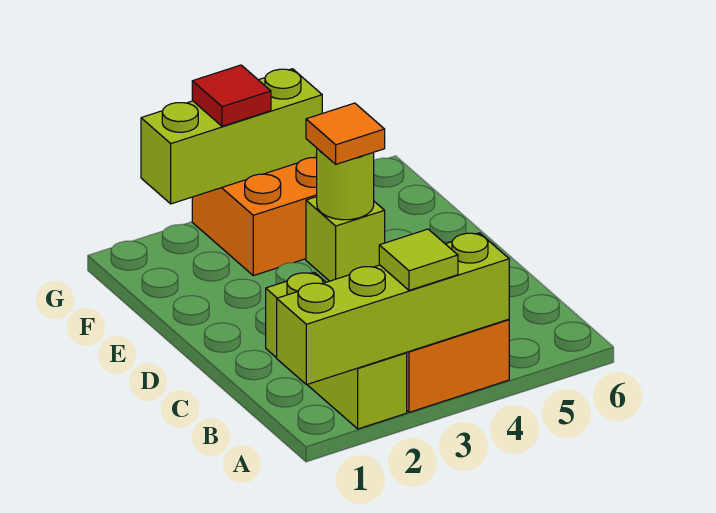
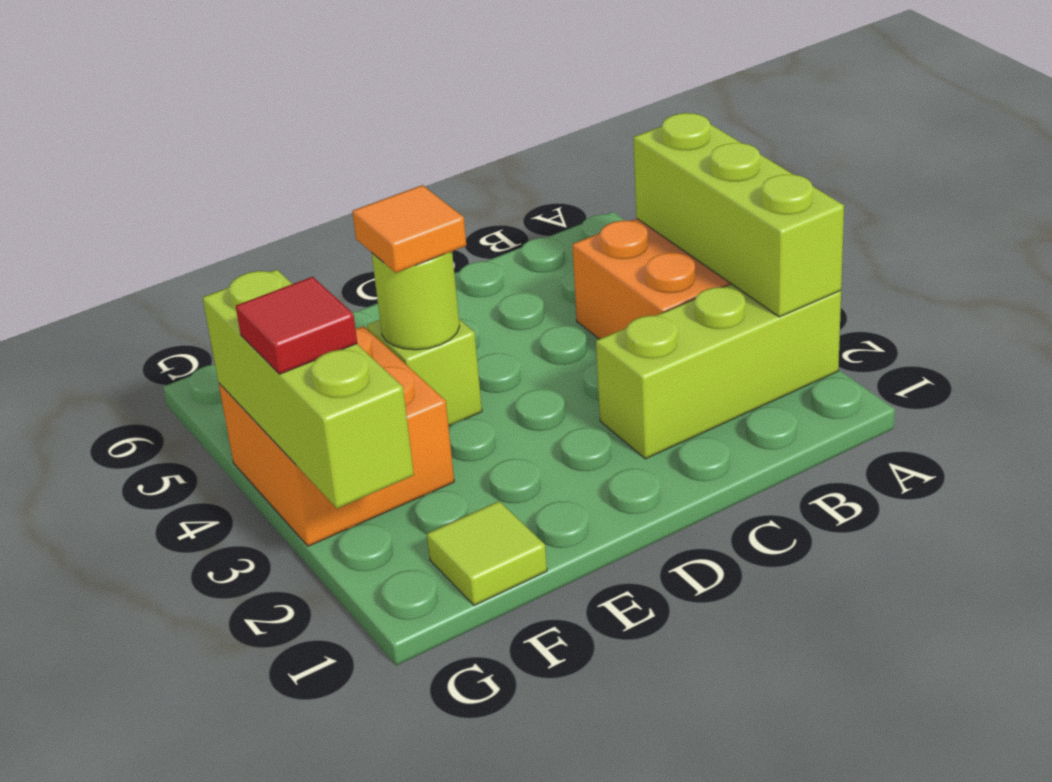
lime brick A1:A4 level 2 -> lime brick A2:A4 level 2
lime tile A3 level 3 -> lime tile F1 level 1

